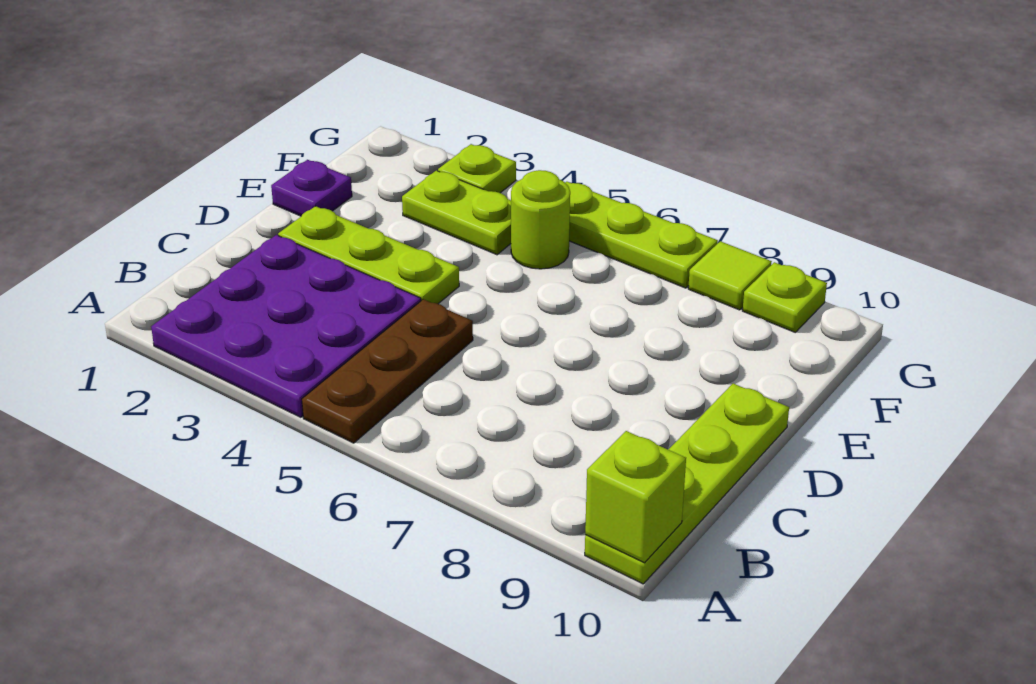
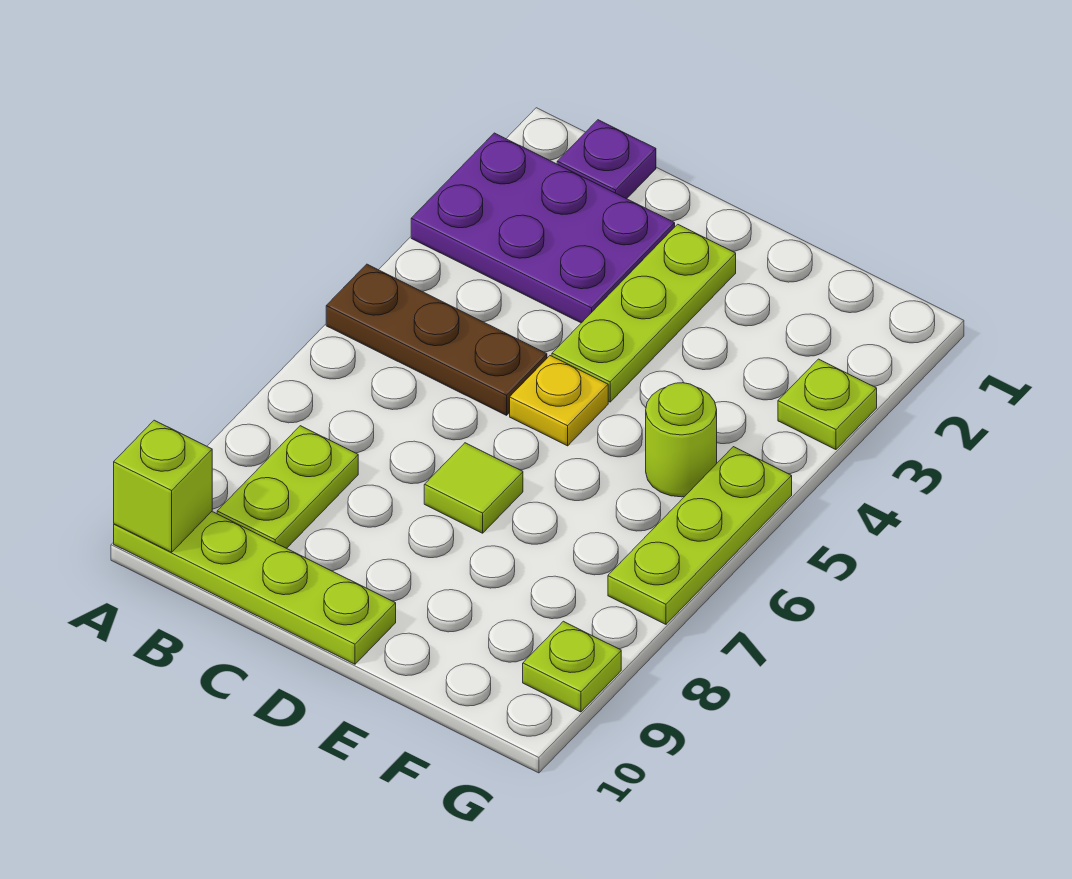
purple plate A2:C4 level 1 -> purple plate A2:C3 level 1
none -> yellow plate D5 level 1
purple plate E1 level 1 -> purple plate B1 level 1
lime plate F3:F4 level 1 -> lime plate B8:B9 level 1
lime tile G8 level 1 -> lime tile D7 level 1

